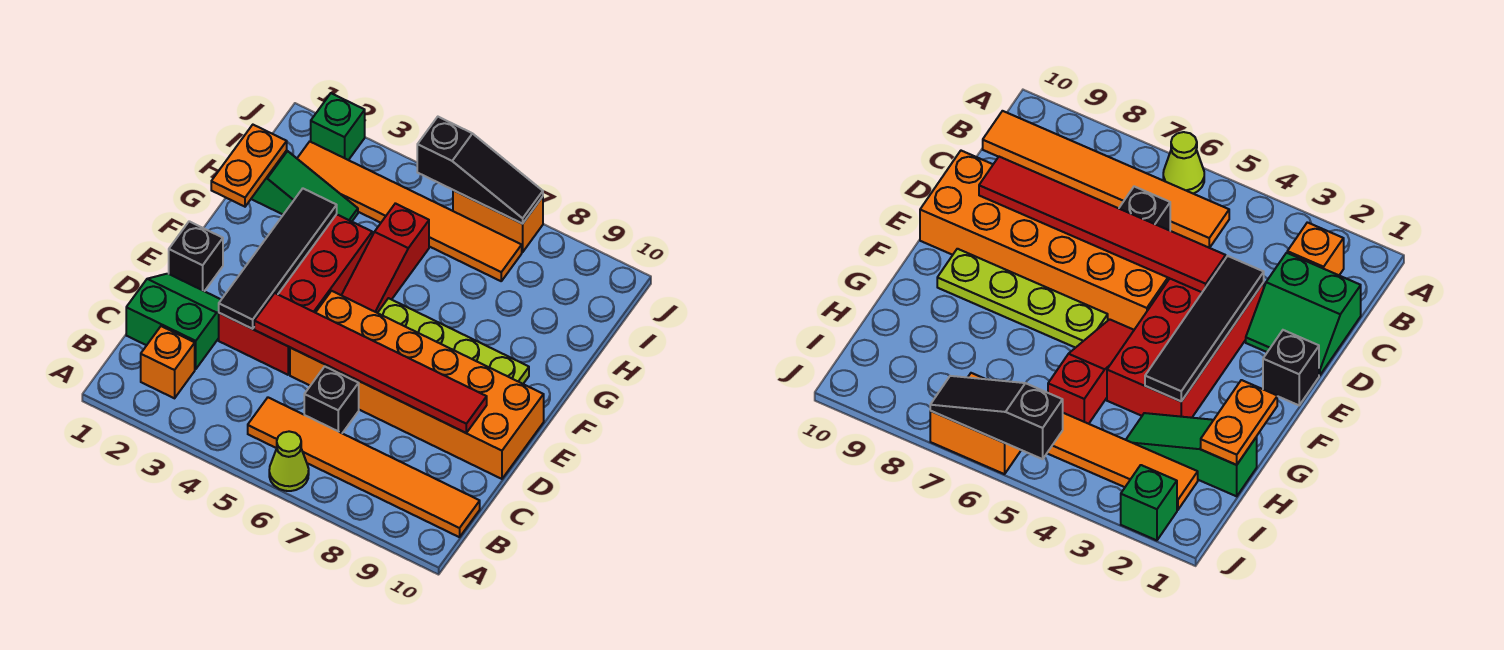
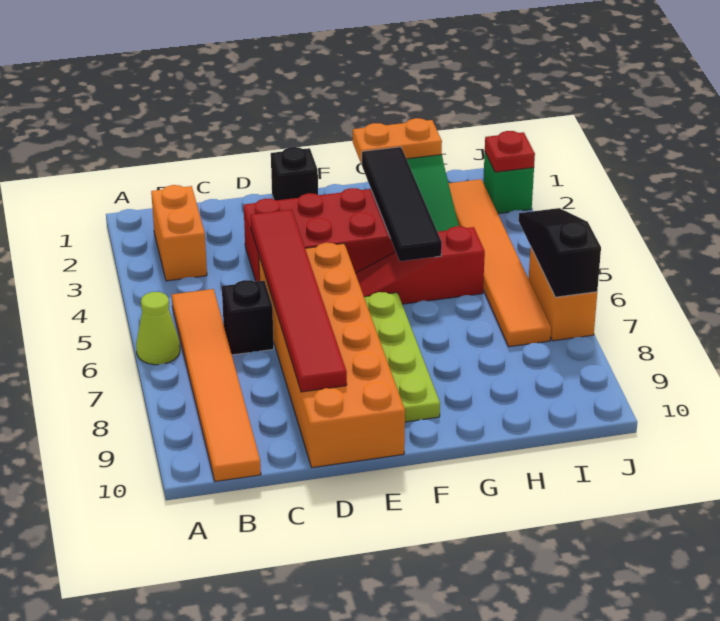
orange brick B2 level 1 -> orange brick B2:B3 level 1
green slope C1:D2 level 1 top C -> none
black tile D3:G3 level 2 -> black tile G2:G5 level 2
none -> red plate J2 level 2
black slope J5:J7 level 2 top 5 -> black slope J5:J7 level 2 top 7

